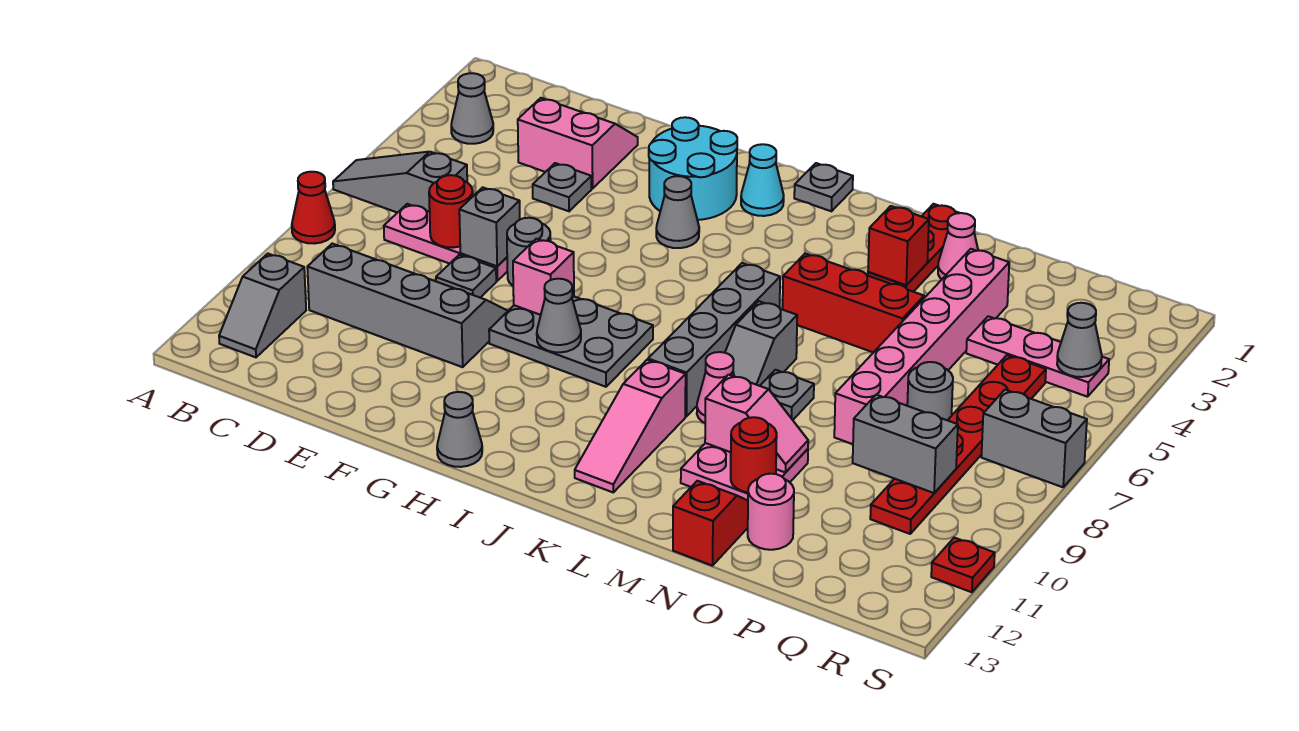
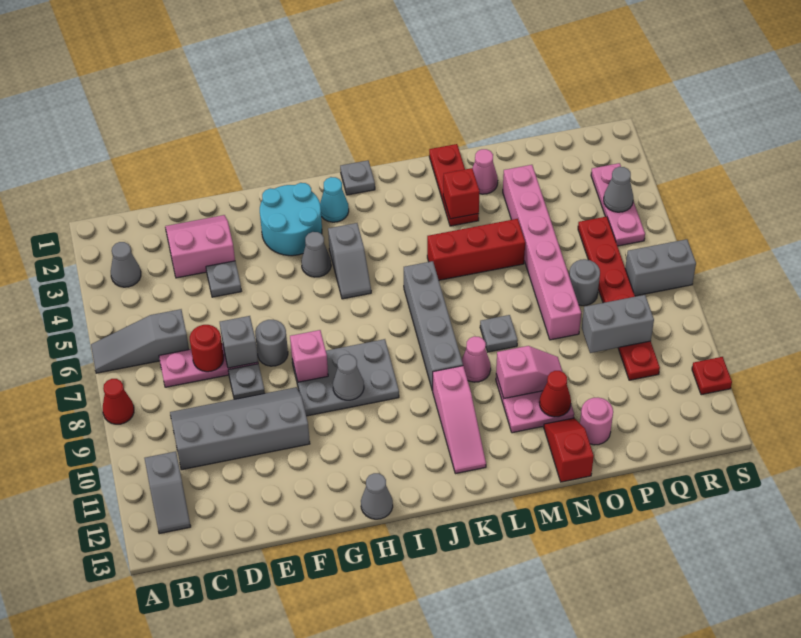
grey slope L7:L8 level 1 top 7 -> grey slope I4:I5 level 1 top 4
red round brick N11 level 2 -> red cone N11 level 2
pink plate P4:R4 level 1 -> pink plate R3:R5 level 1

